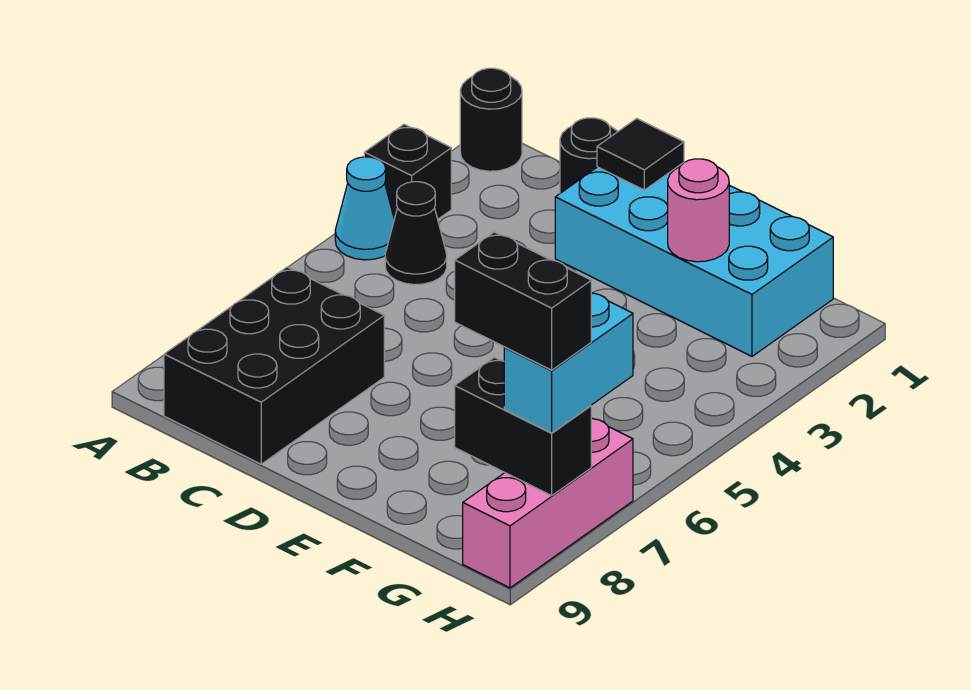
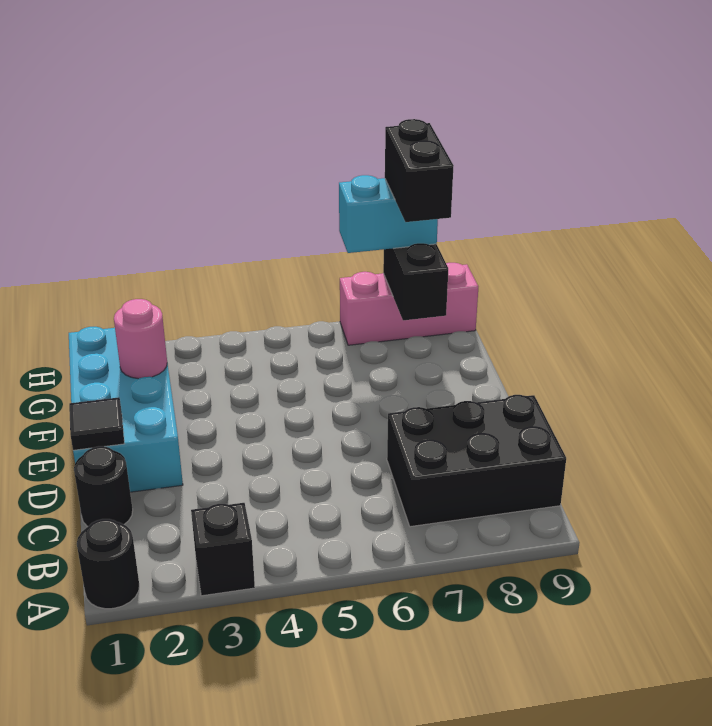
cyan cone A4 level 1 -> none
black cone B4 level 1 -> none

